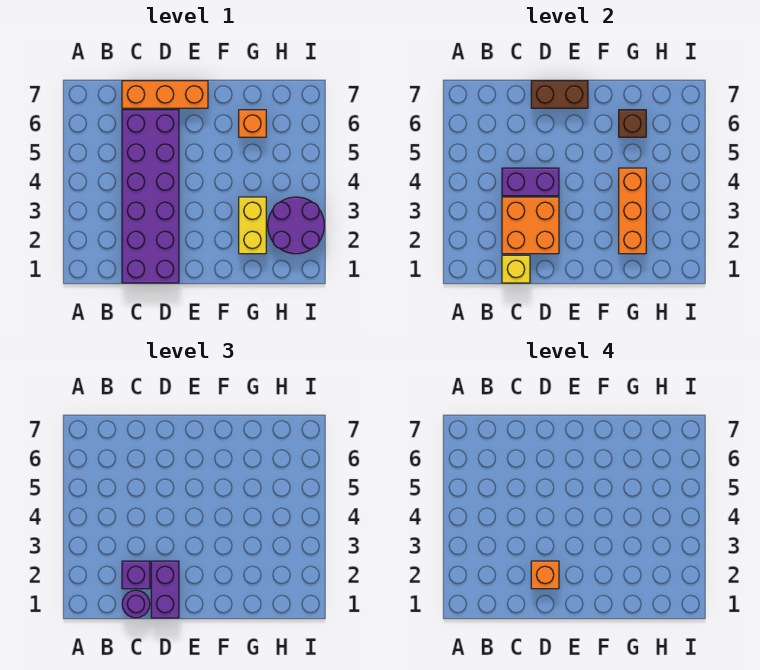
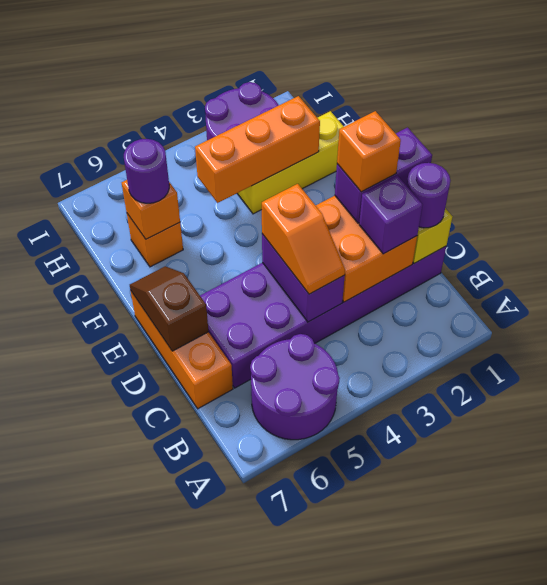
none -> purple round brick A5:B6 level 1
none -> orange slope C4:D4 level 3 top D
brown brick D7:E7 level 2 -> brown slope D7:E7 level 2 top D
yellow brick G2:G3 level 1 -> yellow brick G1:G3 level 1
brown brick G6 level 2 -> orange brick G6 level 2
none -> purple round brick G6 level 3

